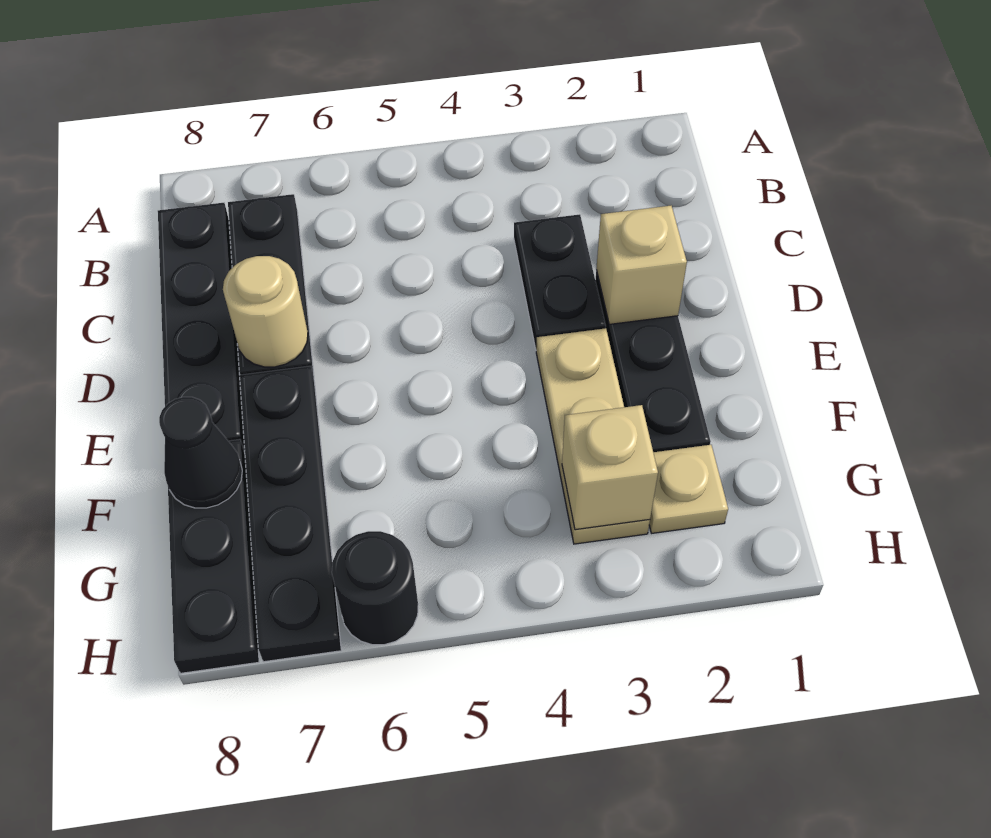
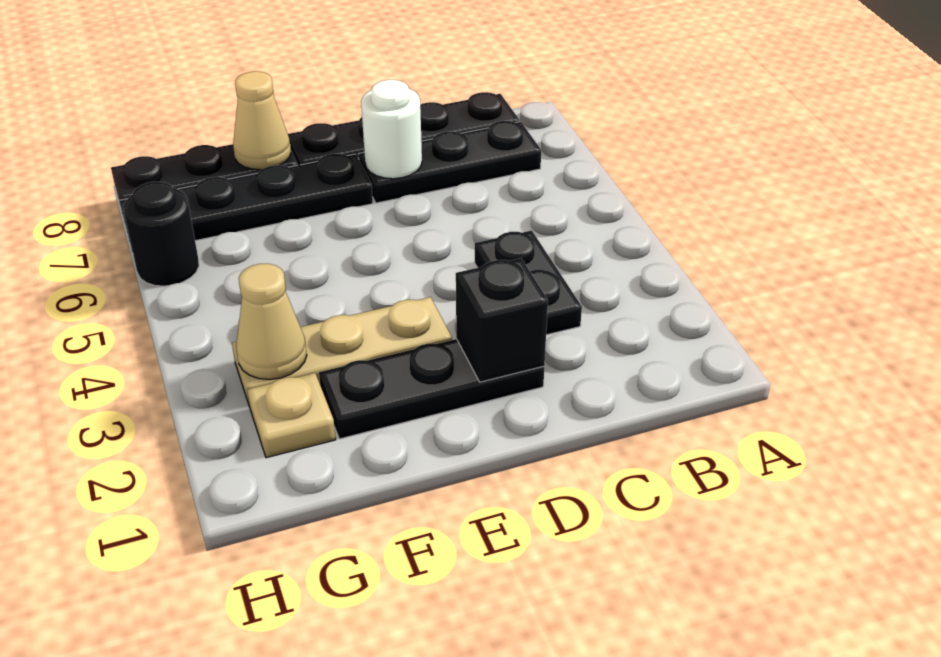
black plate C3:D3 level 1 -> black plate C3:C4 level 1
tan brick D2 level 2 -> black brick D2 level 2
tan round brick D7 level 2 -> white round brick D7 level 2
black cone F8 level 2 -> tan cone F8 level 2
tan brick G3 level 2 -> tan cone G3 level 2

